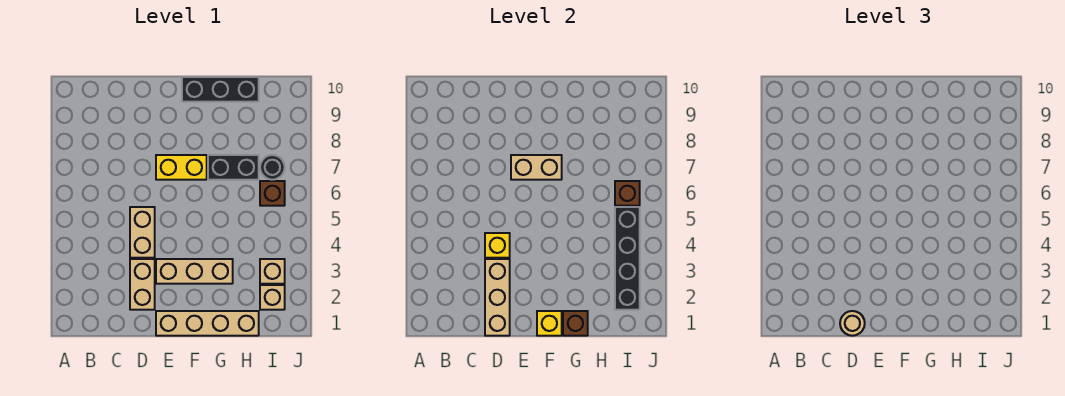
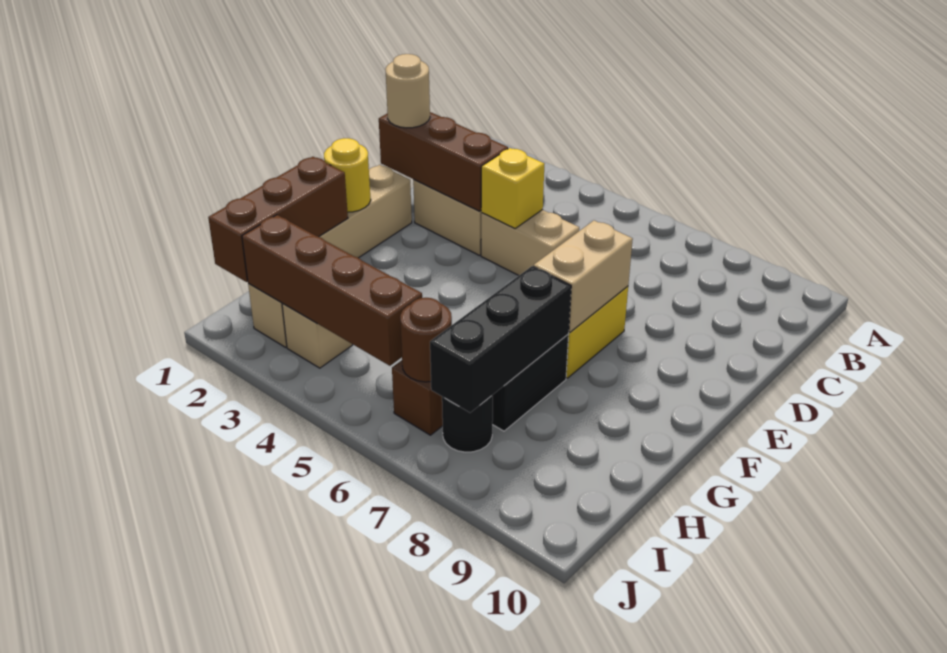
tan brick D1:D3 level 2 -> brown brick D1:D3 level 2
tan brick E3:G3 level 1 -> none
yellow brick F1 level 2 -> yellow round brick F1 level 2
black brick F10:H10 level 1 -> black brick G7:I7 level 2
brown brick G1 level 2 -> brown brick G1:I1 level 2
black brick I2:I5 level 2 -> brown brick I2:I5 level 2
brown brick I6 level 2 -> brown round brick I6 level 2

